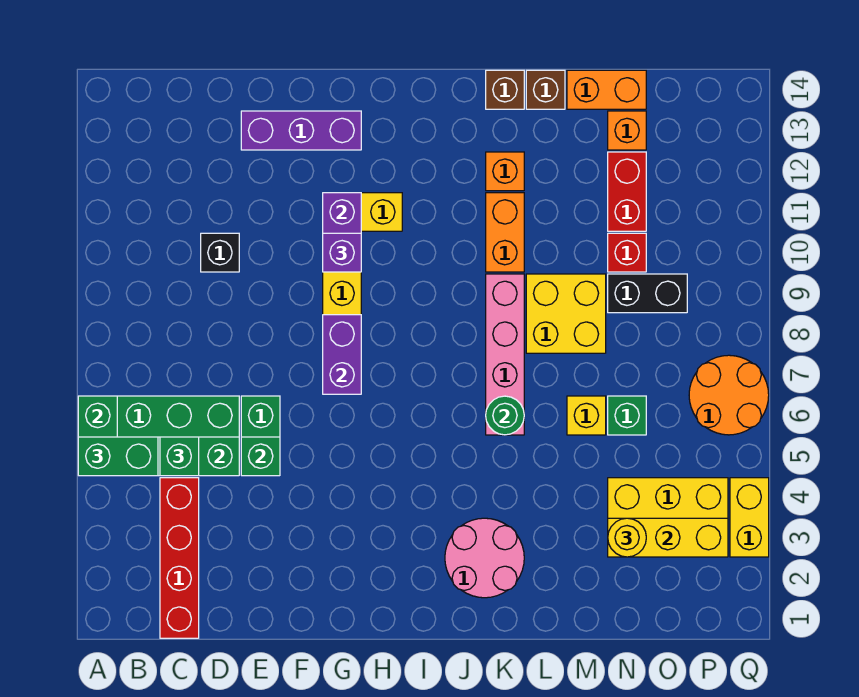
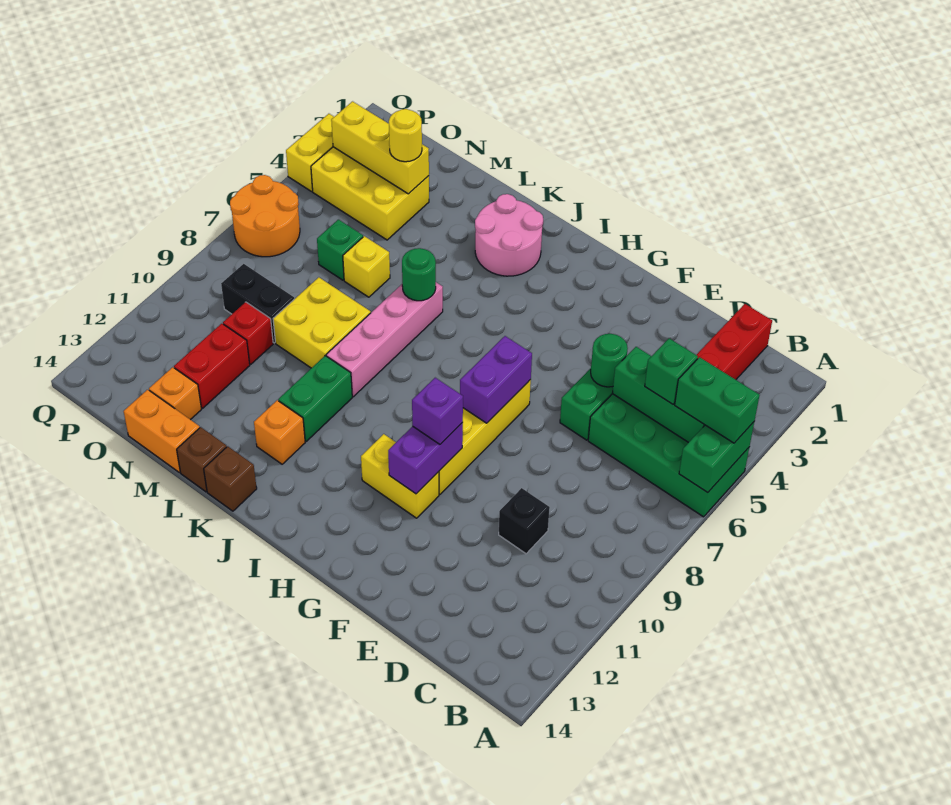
green brick E5 level 2 -> green round brick E5 level 2
purple brick E13:G13 level 1 -> none
orange brick K10:K11 level 1 -> green brick K10:K11 level 1

